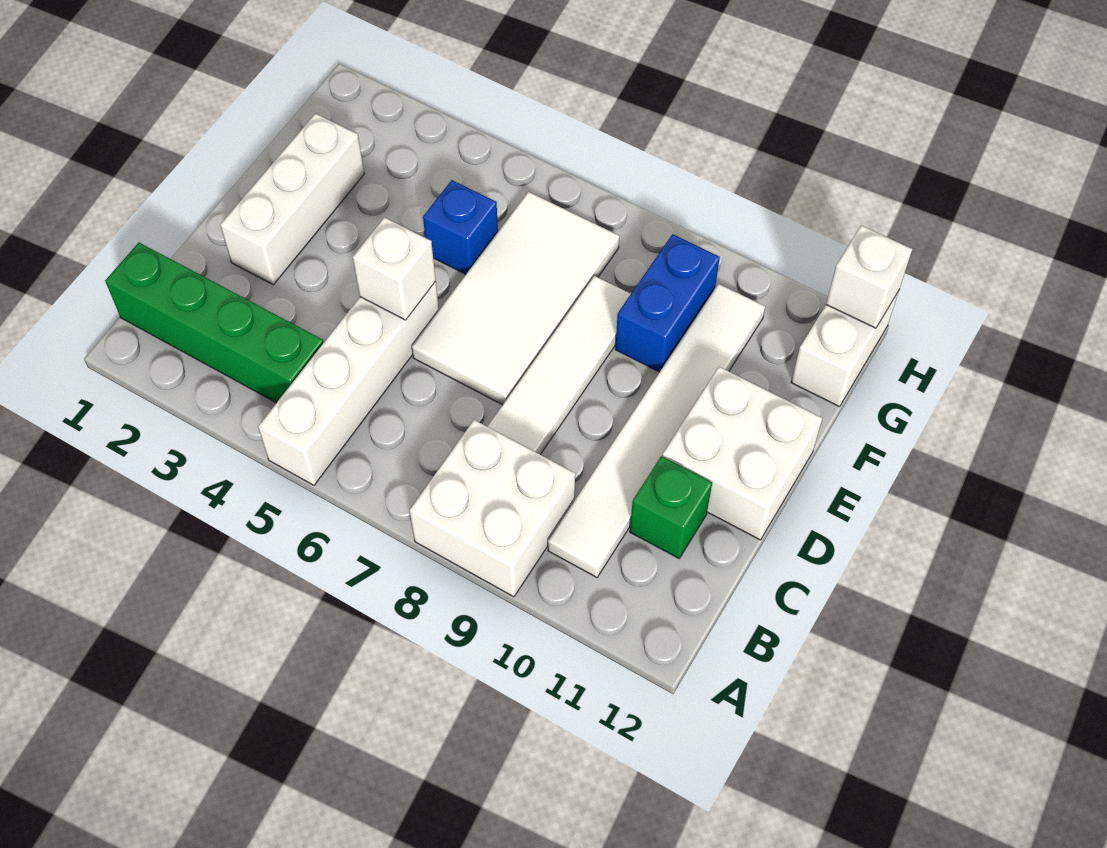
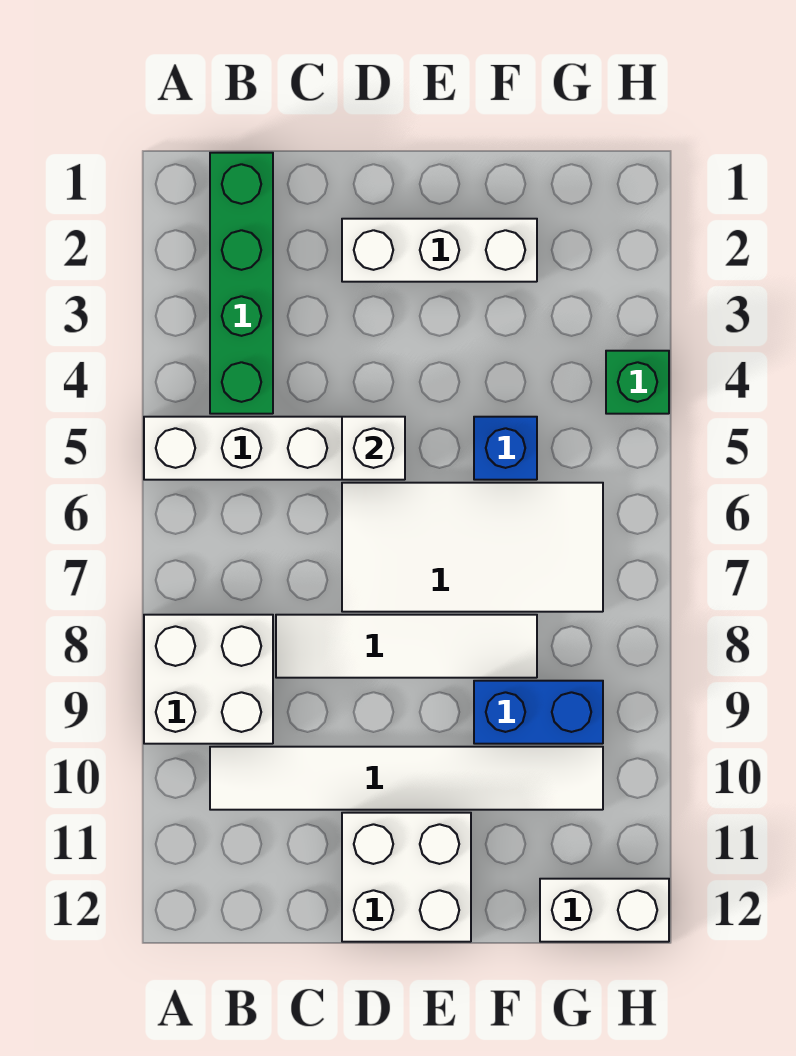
green brick C11 level 1 -> green brick H4 level 1
white brick H12 level 2 -> none

